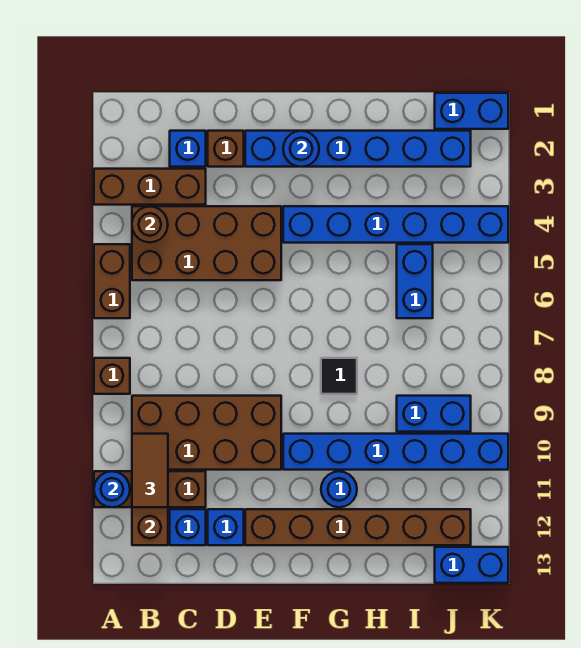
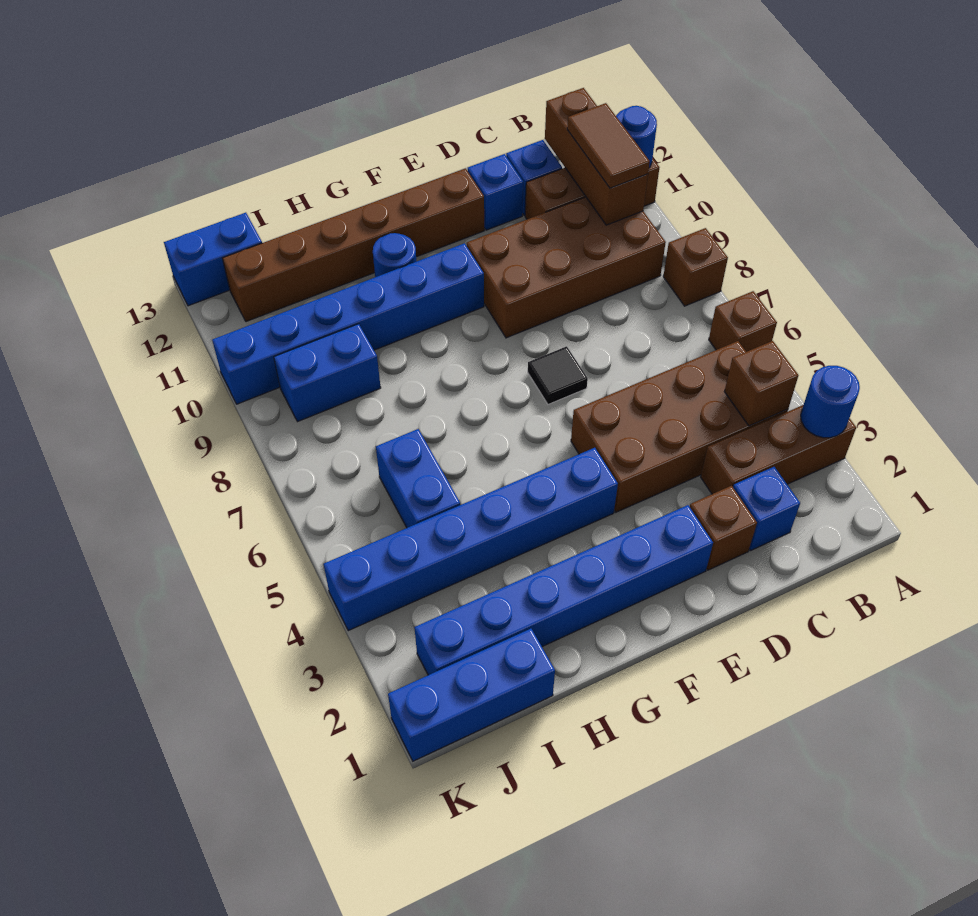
brown brick A5:A6 level 1 -> brown brick A6 level 1
brown round brick B4 level 2 -> brown brick B4 level 2
blue round brick F2 level 2 -> blue round brick A3 level 2
black tile G8 level 1 -> black tile E7 level 1
blue brick J1:K1 level 1 -> blue brick I1:K1 level 1

